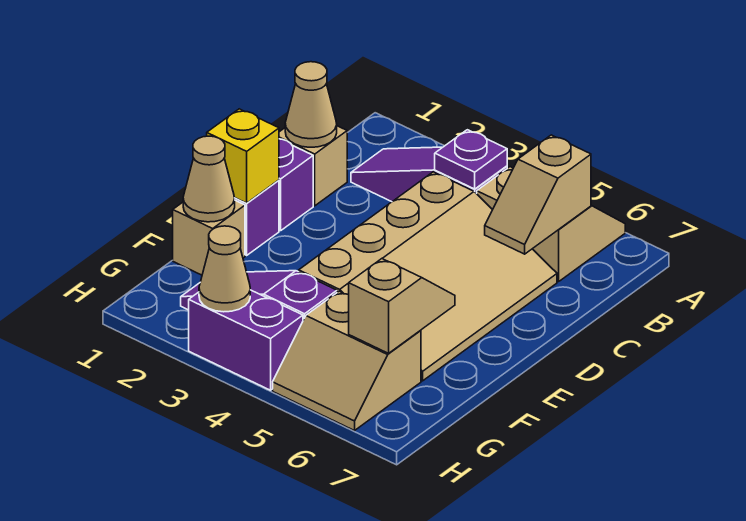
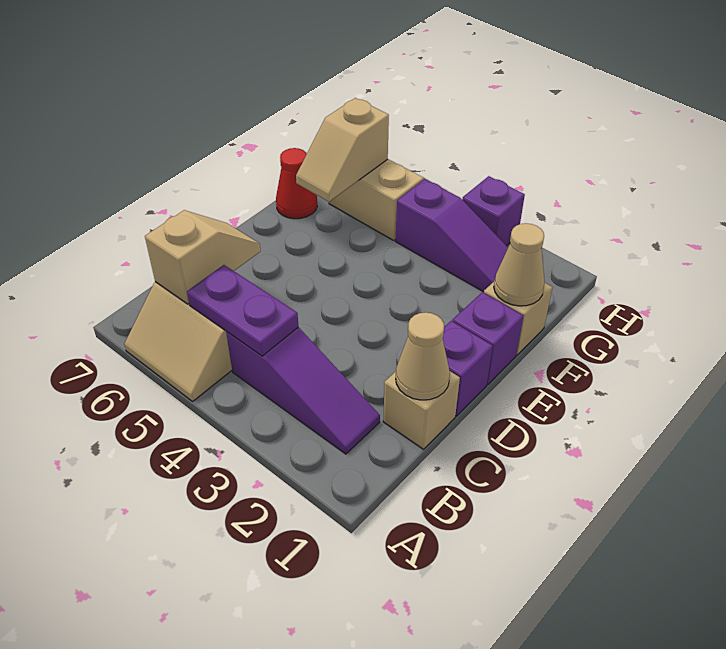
purple plate B4 level 2 -> purple plate B4:B5 level 2
tan slope C4:F6 level 1 top 4 -> none
yellow brick E1 level 2 -> none
none -> red cone F7 level 1
purple brick H3:H4 level 1 -> purple brick H3 level 1
tan cone H3 level 2 -> none

